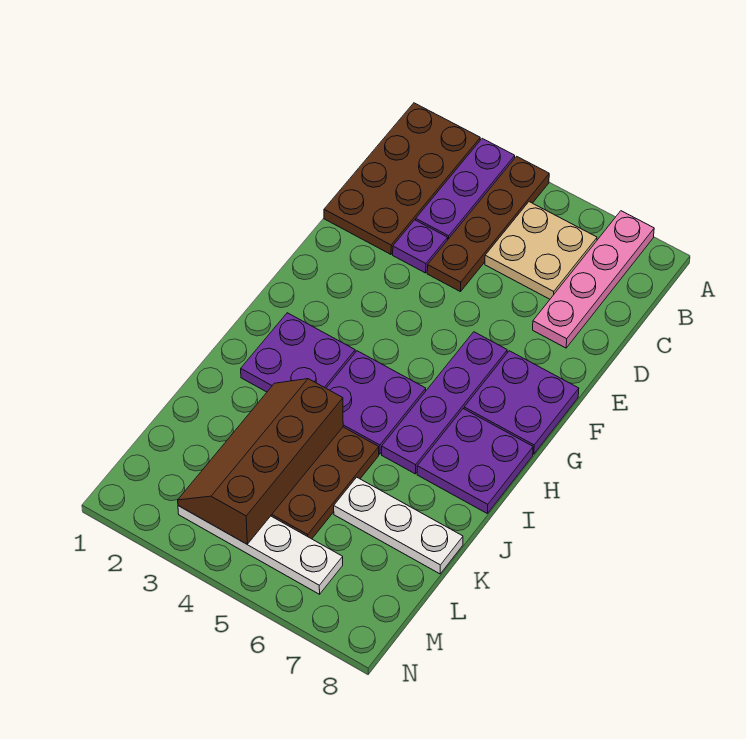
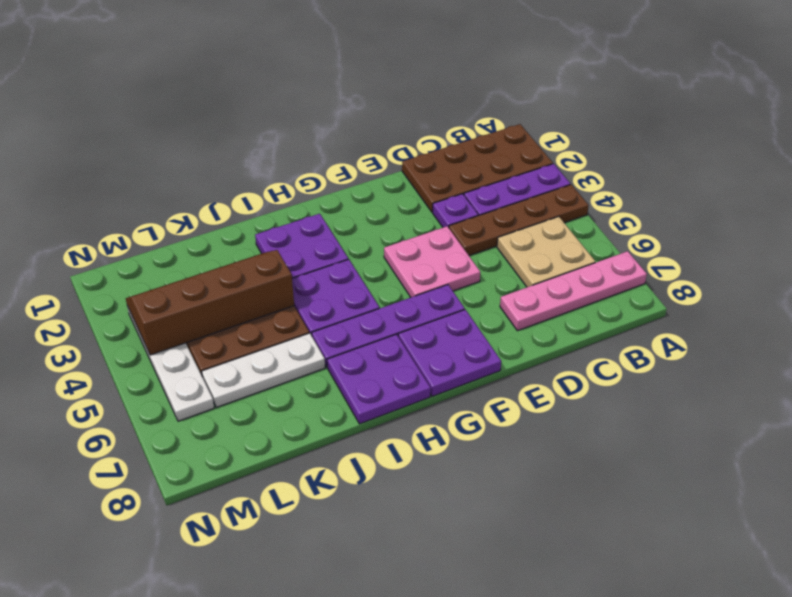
none -> pink plate E4:F5 level 1
white plate K6:K8 level 1 -> white plate J6:L6 level 1

